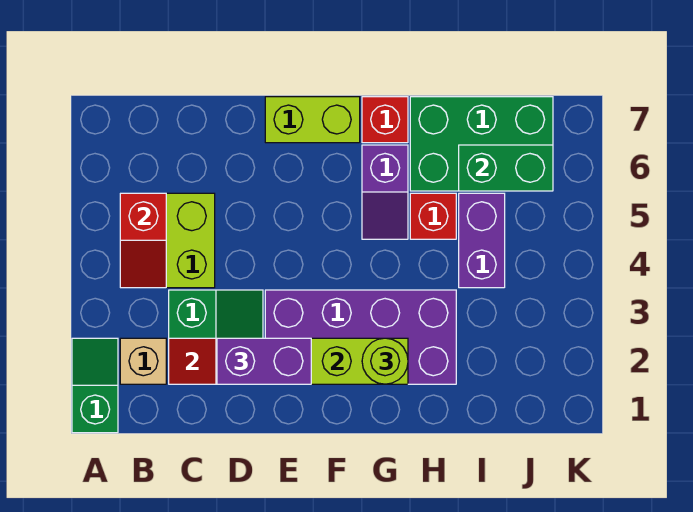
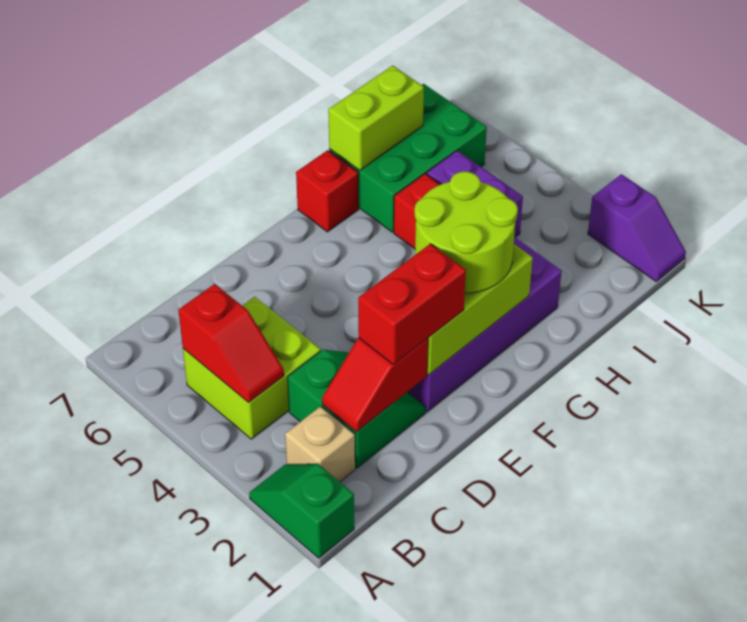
purple brick D2:E2 level 3 -> red brick D2:E2 level 3
lime brick E7:F7 level 1 -> lime brick H7:I7 level 2
lime round brick G2 level 3 -> lime round brick F2:G3 level 3
purple slope G5:G6 level 1 top 6 -> purple slope K1:K2 level 1 top 2
green brick I6:J6 level 2 -> none

